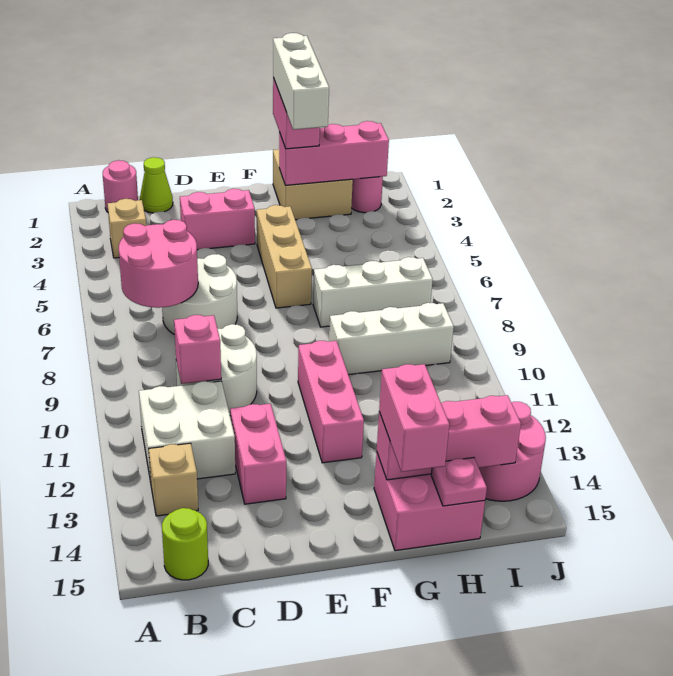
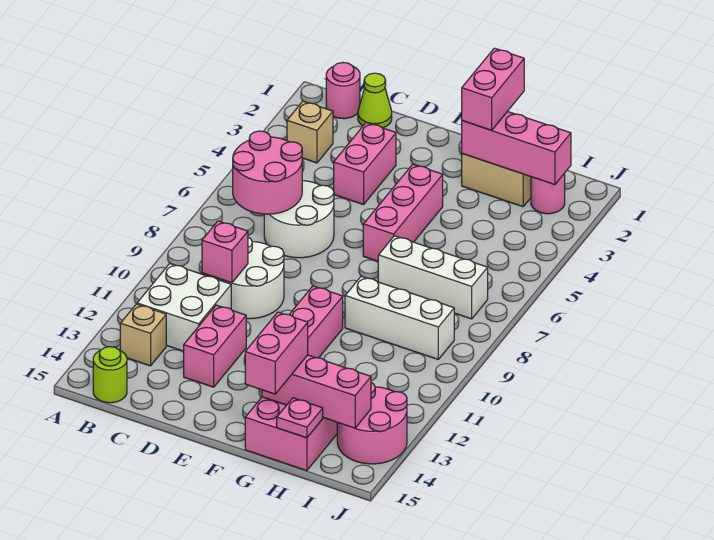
pink brick D3:E3 level 1 -> pink brick D3:D4 level 1
tan brick F4:F6 level 1 -> pink brick F4:F6 level 1
white brick G1:G3 level 4 -> none

